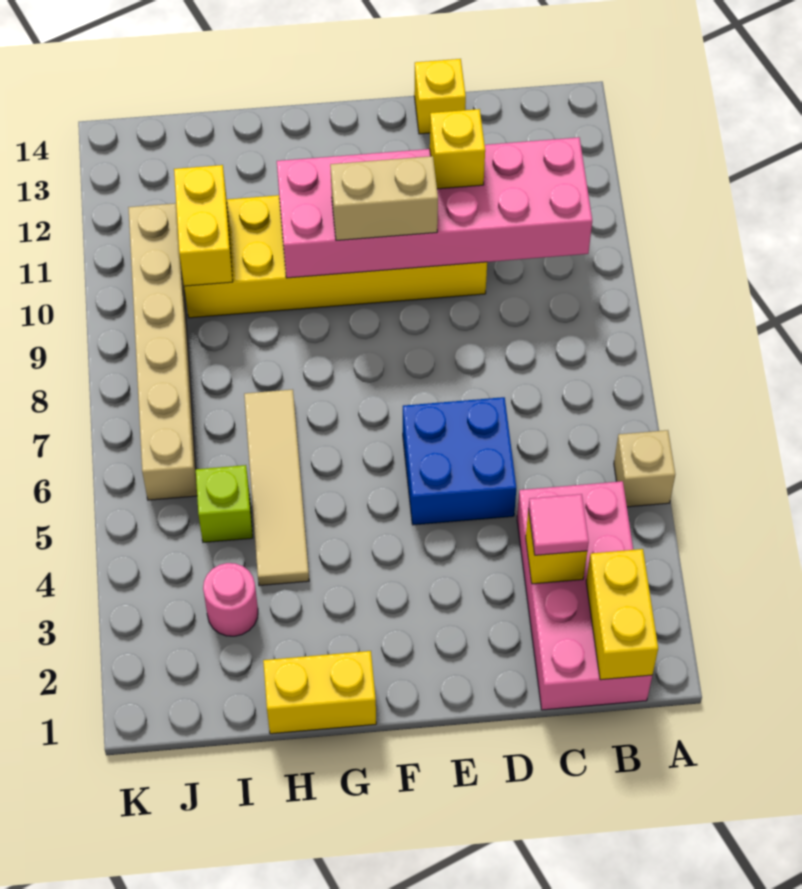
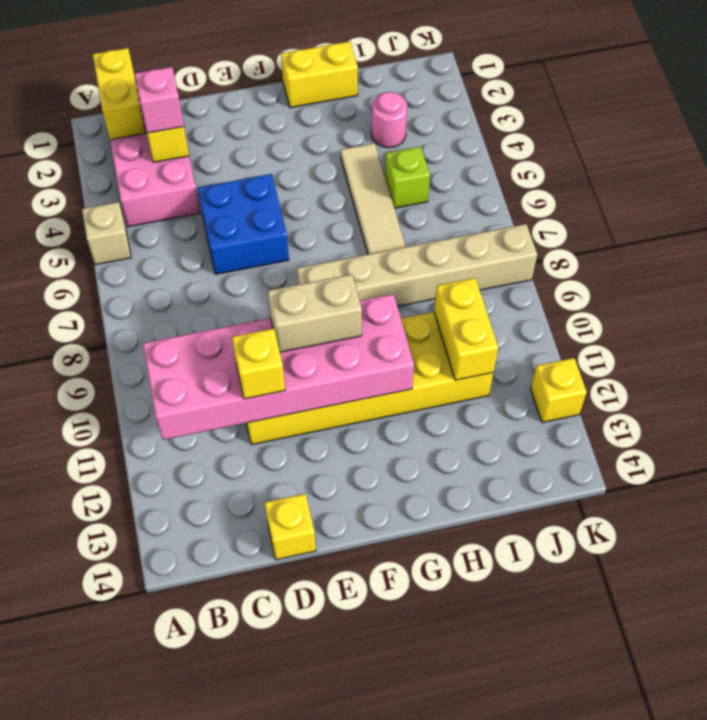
pink tile C3 level 3 -> pink brick C3 level 3
tan brick J6:J11 level 1 -> tan brick F8:K8 level 1
none -> yellow brick K12 level 1

